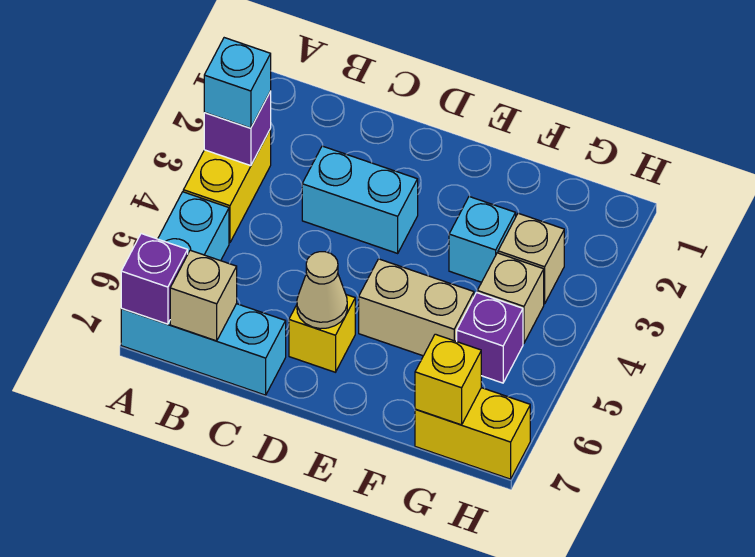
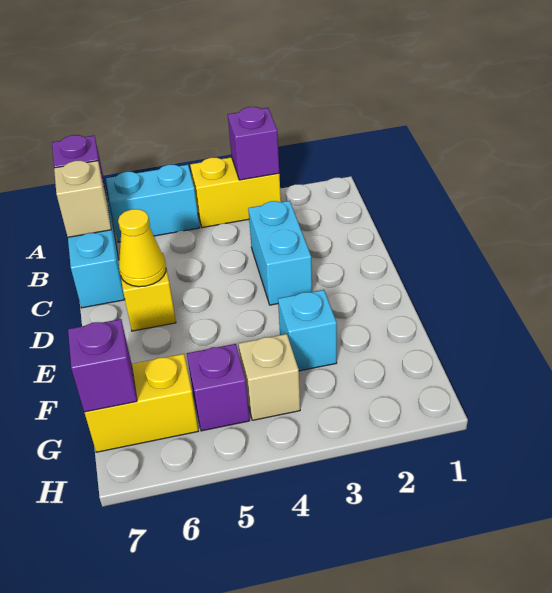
cyan brick A3 level 3 -> none
tan cone D6 level 2 -> yellow cone D6 level 2
tan brick E5:F5 level 1 -> none
tan brick G3 level 1 -> none
yellow brick G7:H7 level 1 -> yellow brick G6:G7 level 1
yellow brick G7 level 2 -> purple brick G7 level 2

